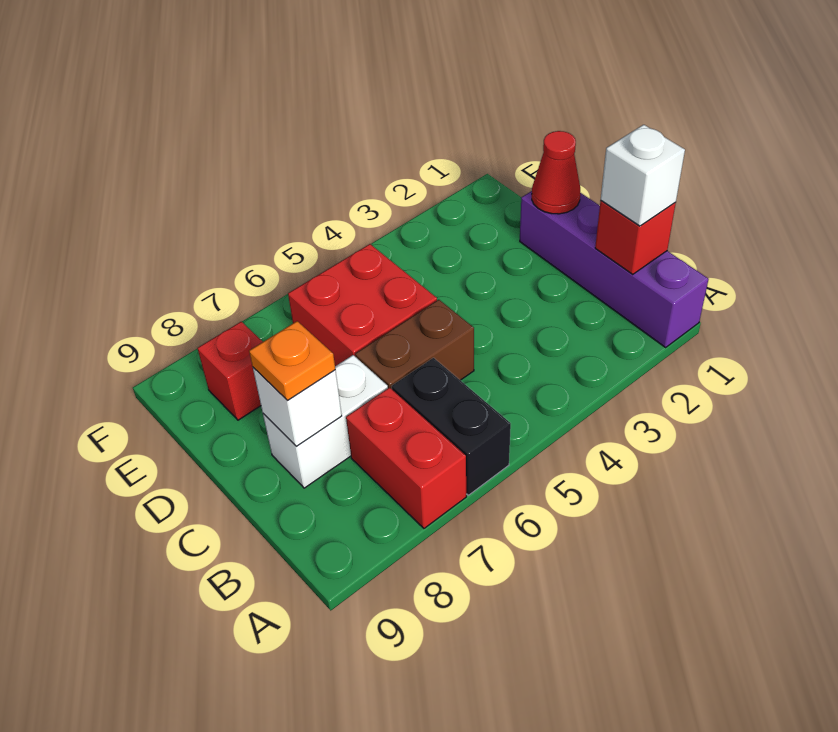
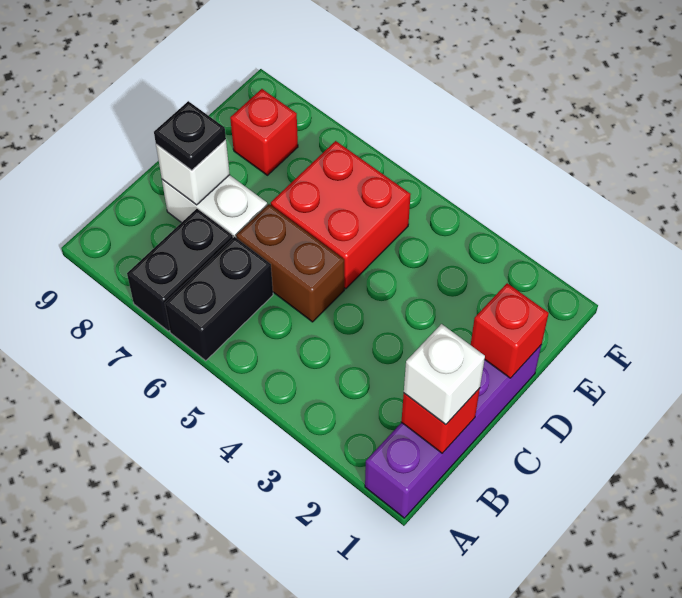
red brick A7:B7 level 1 -> black brick A7:B7 level 1
orange plate C8 level 3 -> black plate C8 level 3
red cone D1 level 2 -> red brick D1 level 2

